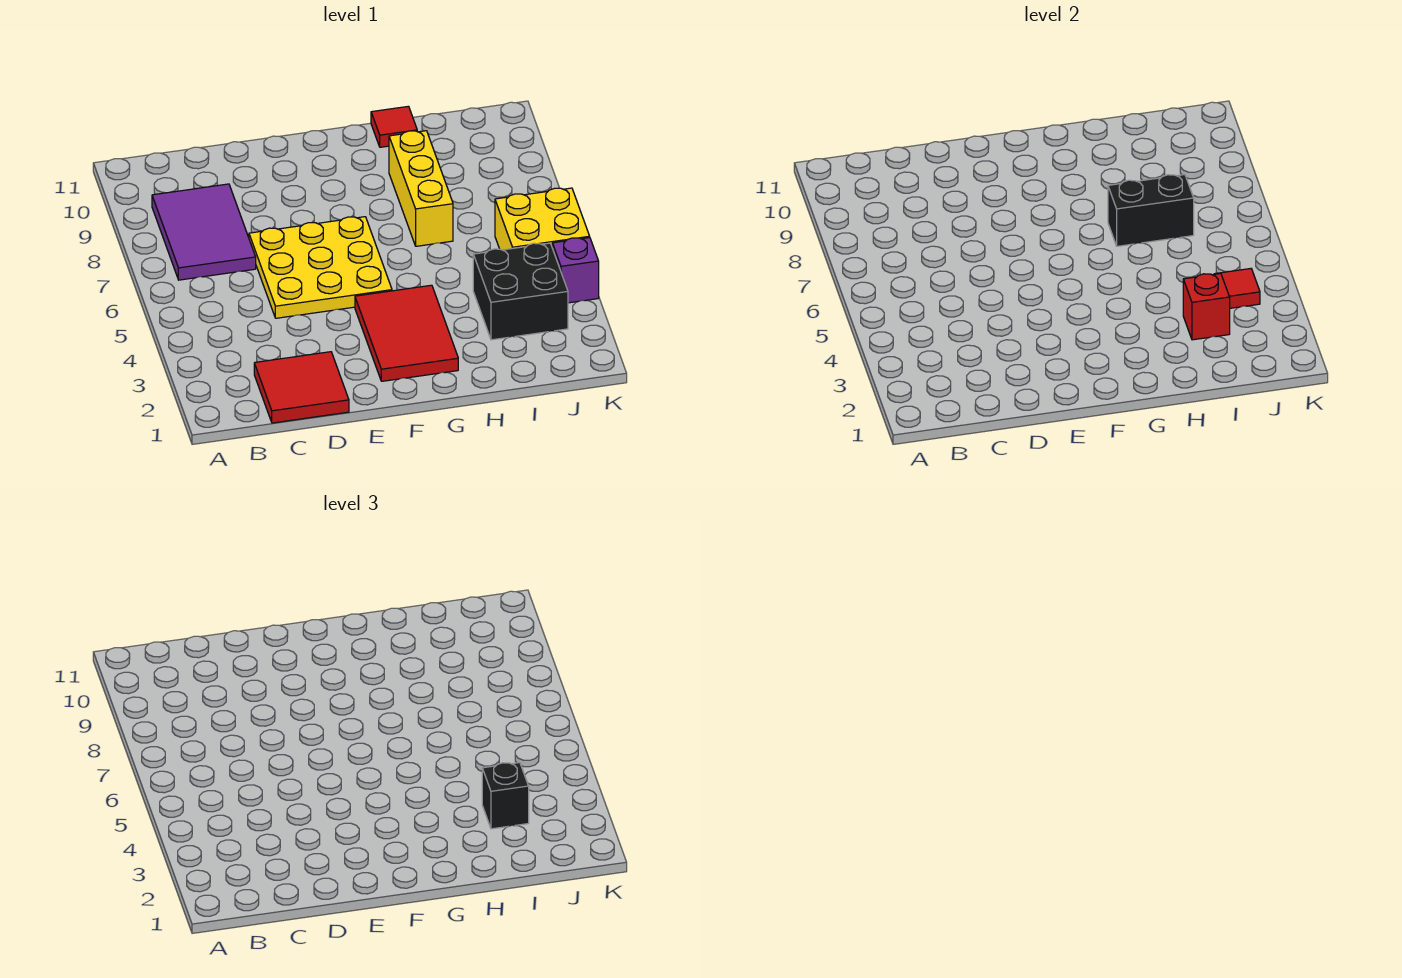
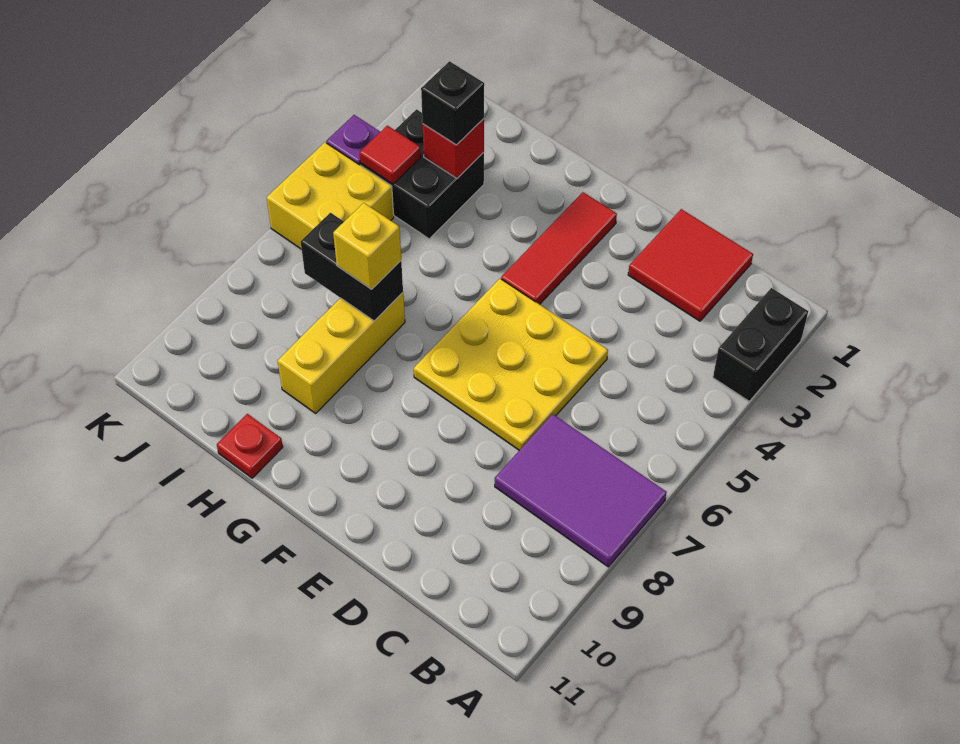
none -> black brick A2:A3 level 1
purple tile B7:C9 level 1 -> purple tile A7:C8 level 1
red tile F2:G4 level 1 -> red tile F2:F4 level 1
none -> yellow brick H7 level 3
red tile H11 level 1 -> red plate H11 level 1

